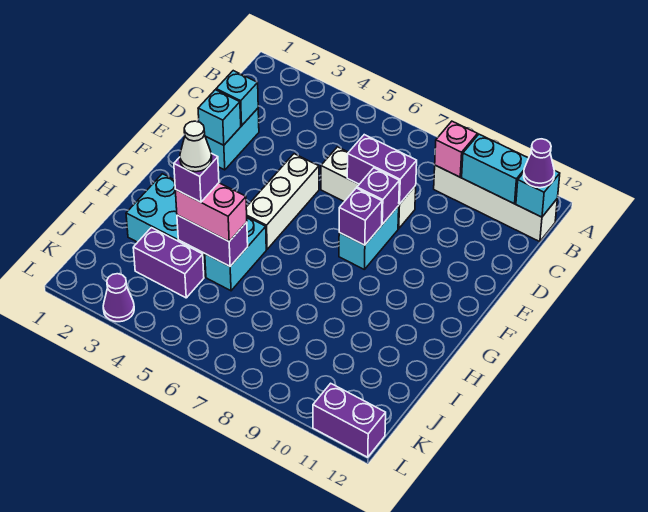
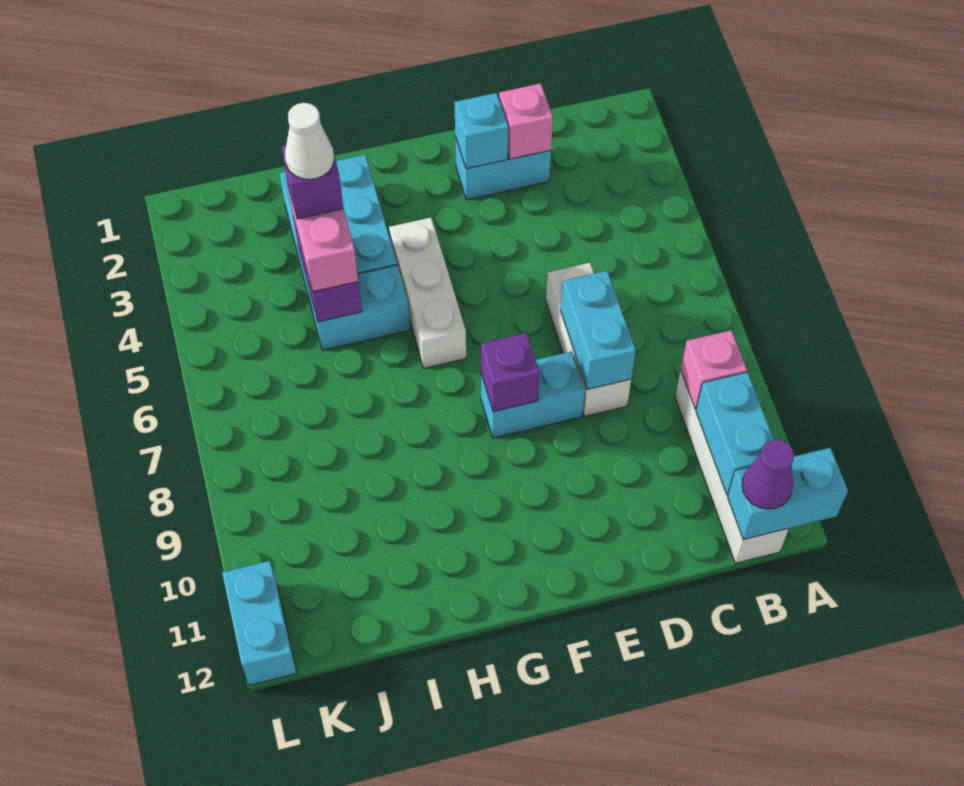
cyan brick B12 level 2 -> cyan brick A12:B12 level 2
cyan brick D2 level 2 -> pink brick D2 level 2
purple brick D7:D8 level 2 -> cyan brick D7:D8 level 2
white brick E5:G5 level 1 -> white brick G4:G6 level 1
purple brick E8 level 2 -> none
purple brick J3:J4 level 1 -> none
purple cone L3 level 1 -> none
purple brick L11:L12 level 1 -> cyan brick L11:L12 level 1

